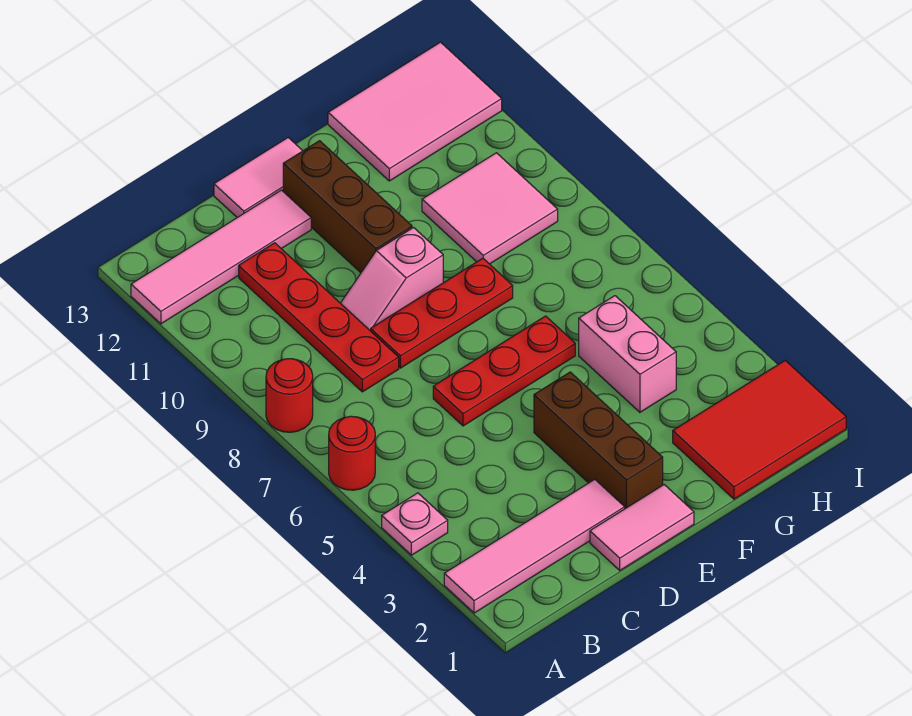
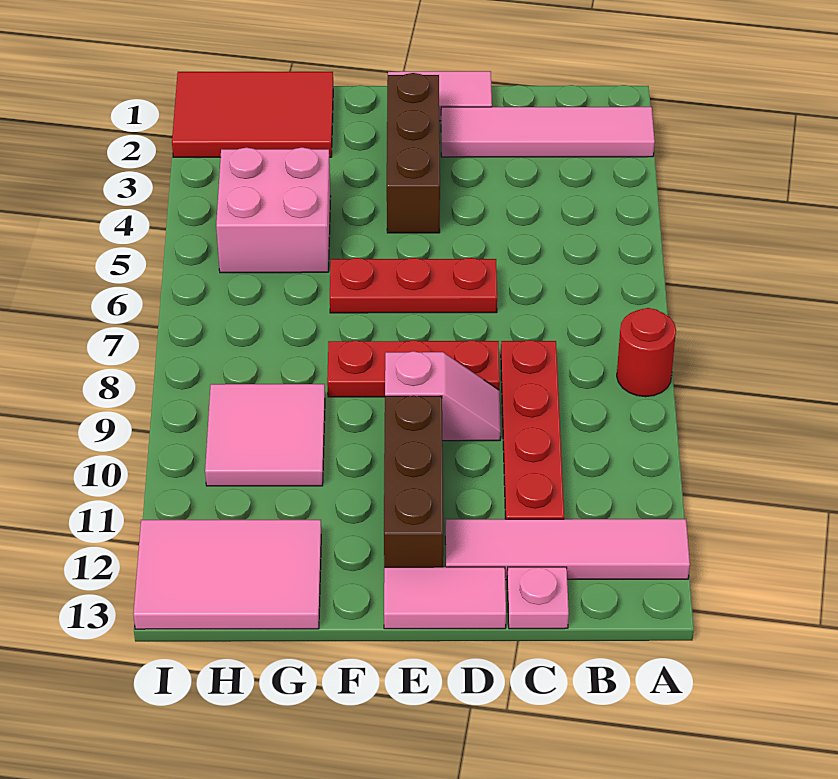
pink plate A4 level 1 -> pink plate C13 level 1
red round brick A6 level 1 -> none
pink brick G4:G5 level 1 -> pink brick G4:H5 level 1

